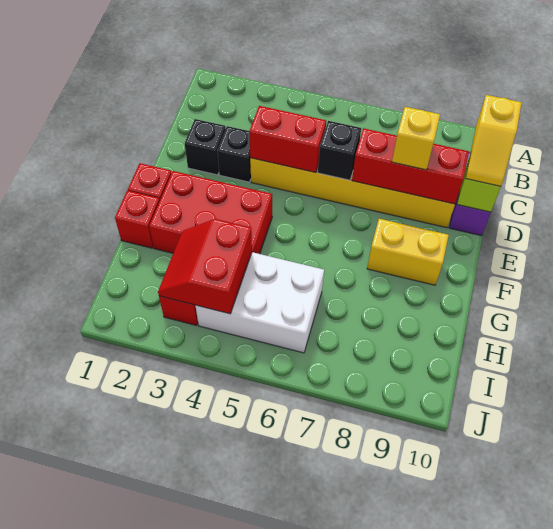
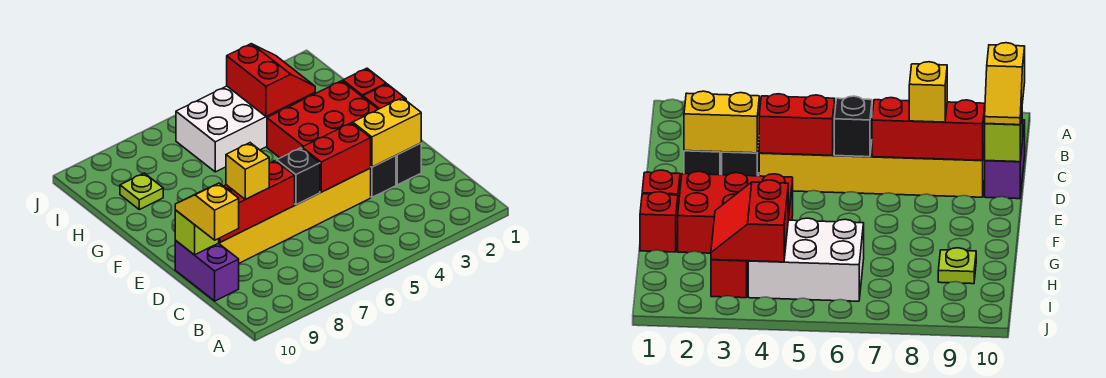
yellow brick F8:F9 level 1 -> yellow brick D2:D3 level 2
none -> lime plate H9 level 1

